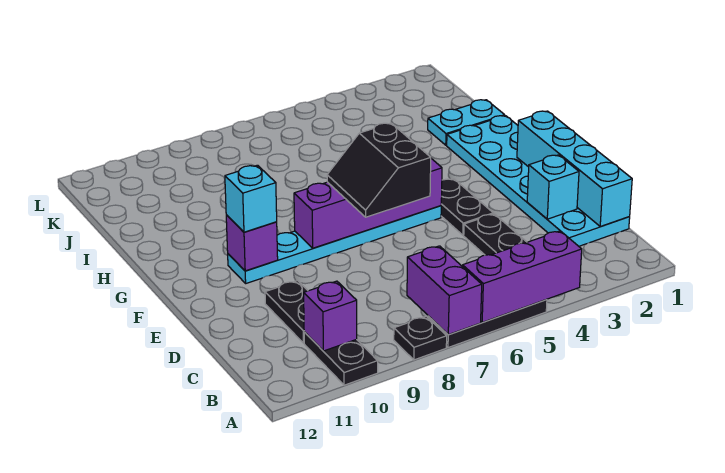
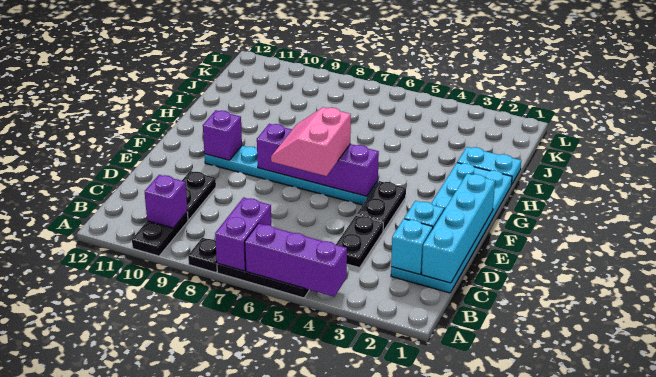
black slope E6:F7 level 3 top 6 -> pink slope E6:F7 level 3 top 6
cyan brick F10 level 3 -> cyan brick C2 level 2

